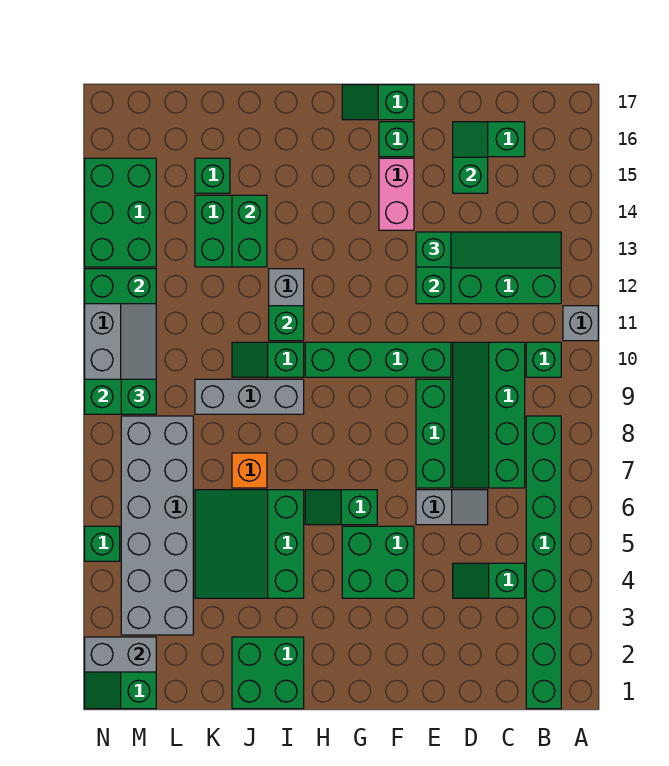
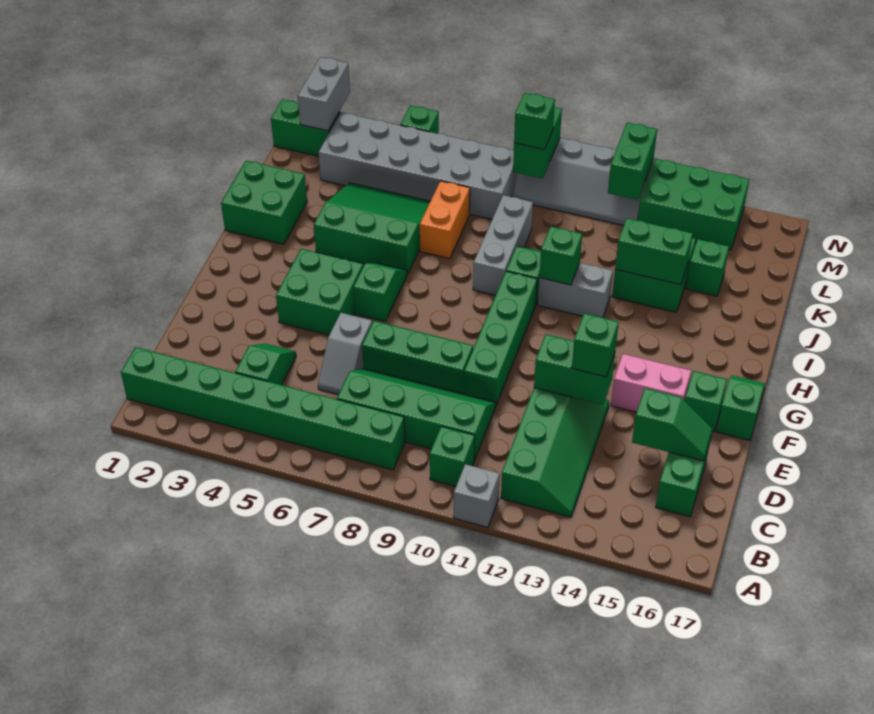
orange brick J7 level 1 -> orange brick J7:K7 level 1

